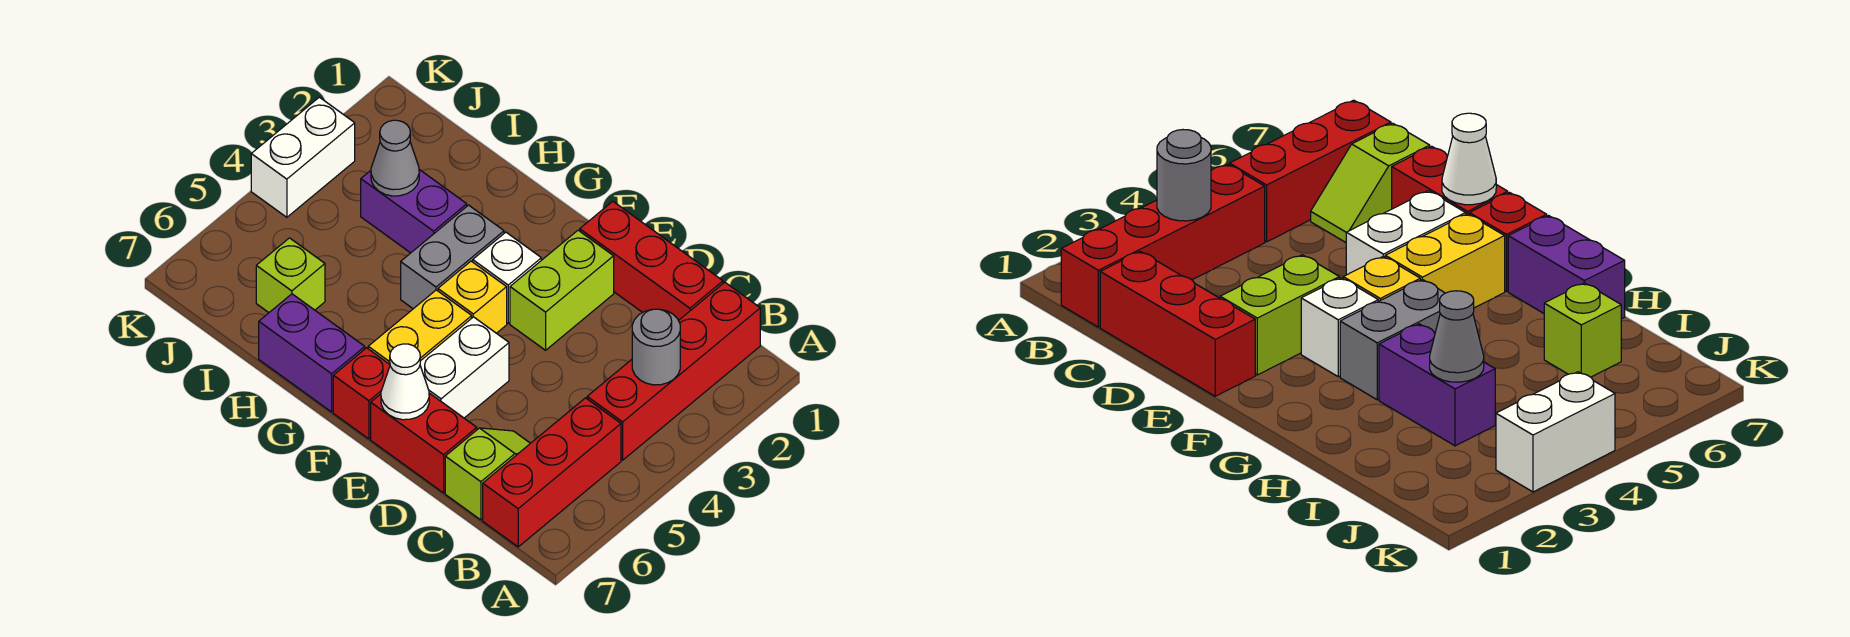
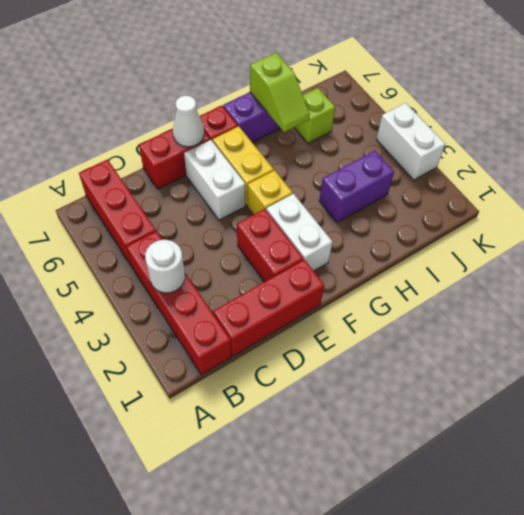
grey round brick B3 level 2 -> white round brick B3 level 2
lime slope C6:C7 level 1 top 7 -> lime slope H6:H7 level 2 top 7
lime brick E2:E3 level 1 -> red brick E2:E3 level 1
white brick F3 level 1 -> white brick F2:F3 level 1
grey brick G3:G4 level 1 -> none
grey cone I3 level 2 -> none

